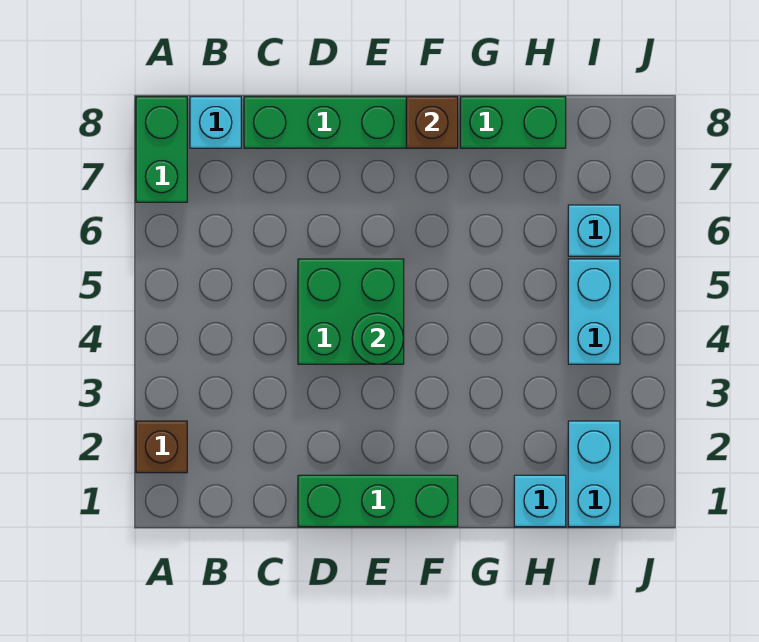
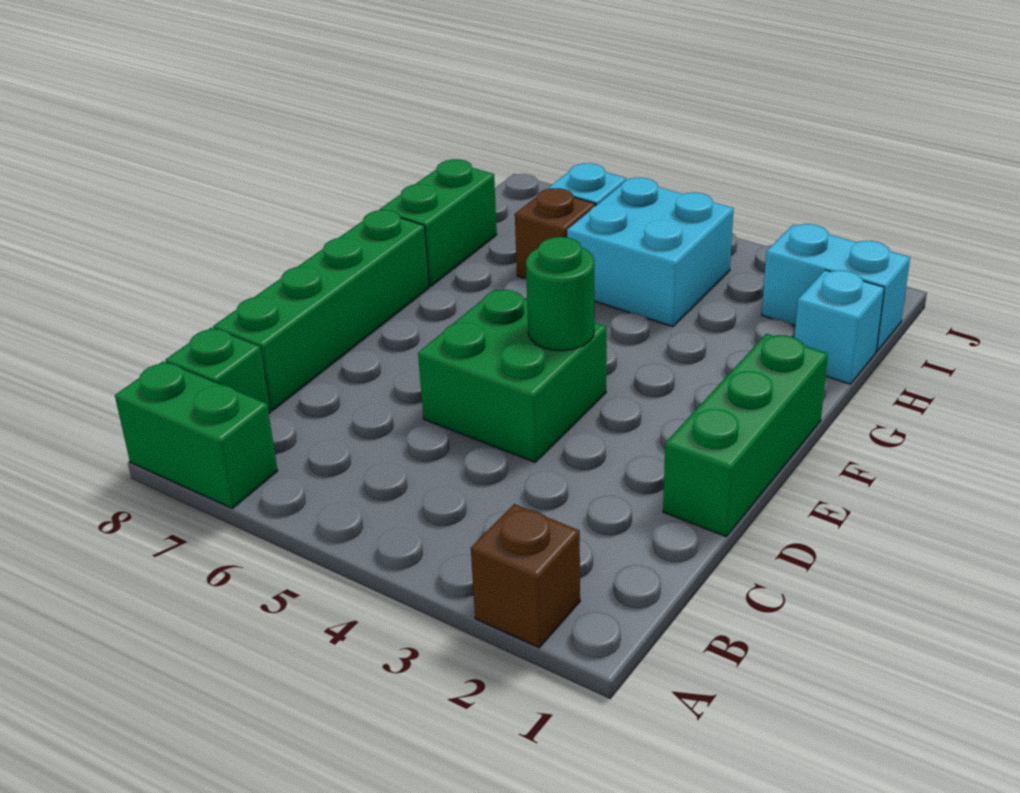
cyan brick B8 level 1 -> green brick B8 level 1
brown brick F8 level 2 -> brown brick H6 level 1
cyan brick I4:I5 level 1 -> cyan brick H4:I5 level 1

